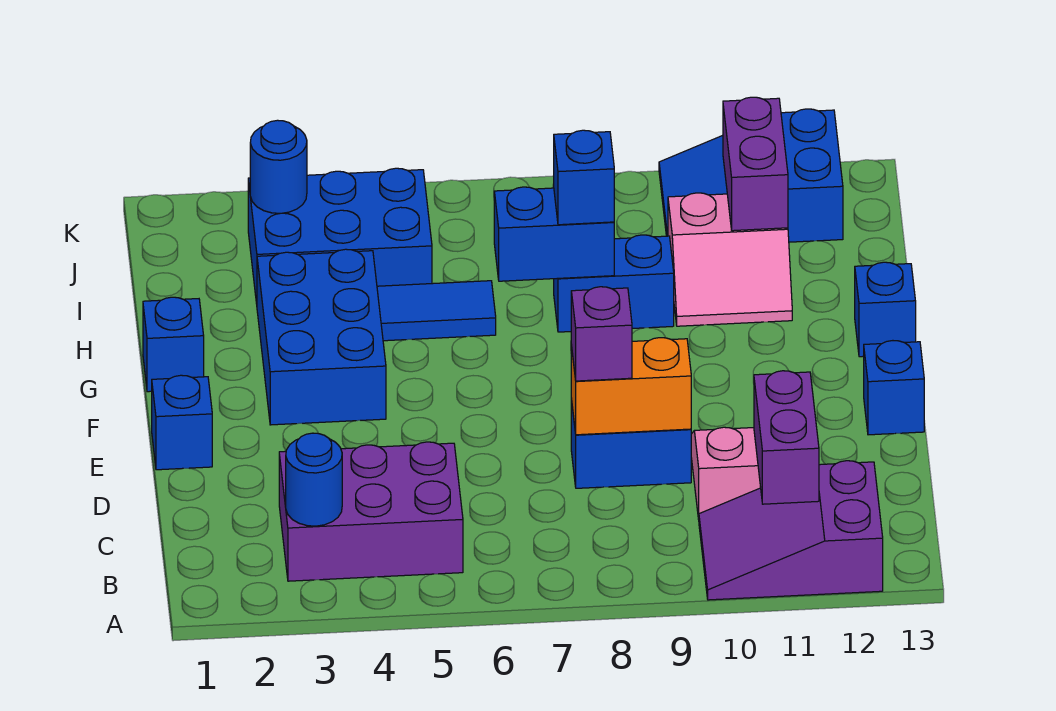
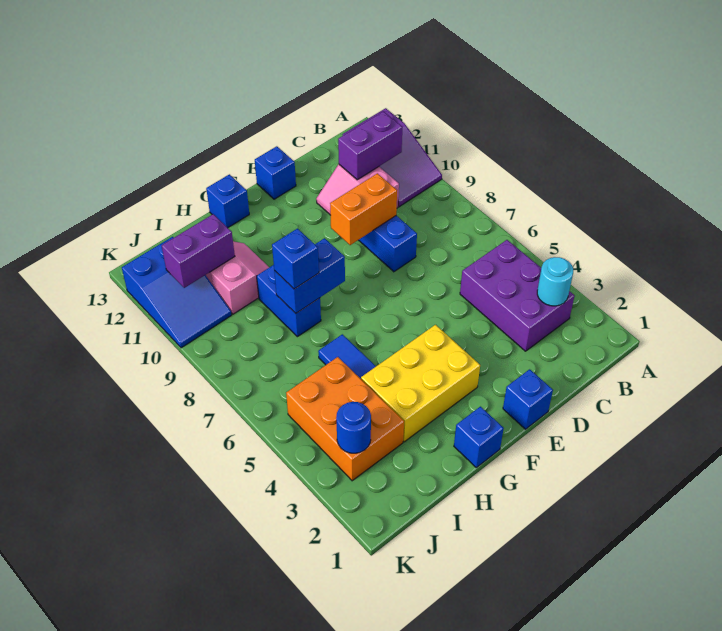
blue round brick B3 level 2 -> cyan round brick B3 level 2
orange brick D8:D9 level 2 -> orange brick D9:E9 level 2
purple brick D8 level 3 -> none
blue brick F3:H4 level 1 -> yellow brick F3:H4 level 1
blue brick H7:H8 level 2 -> blue brick G8:H8 level 2
blue brick I3:J5 level 1 -> orange brick I3:J5 level 1

